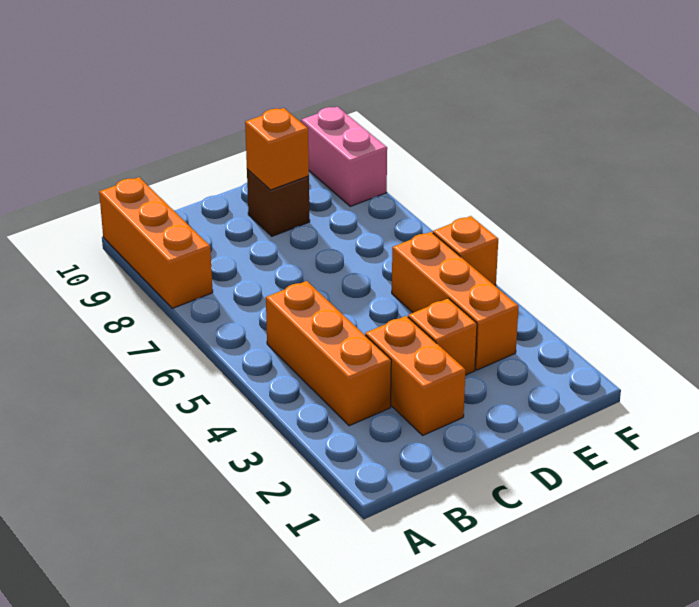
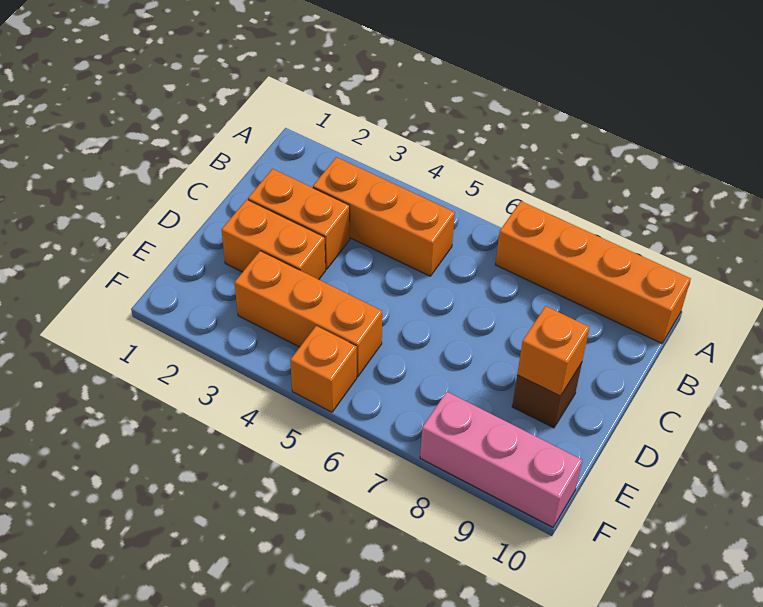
orange brick A8:A10 level 1 -> orange brick A7:A10 level 1
orange brick D3 level 1 -> orange brick D2:D3 level 1
pink brick F9:F10 level 1 -> pink brick F8:F10 level 1

